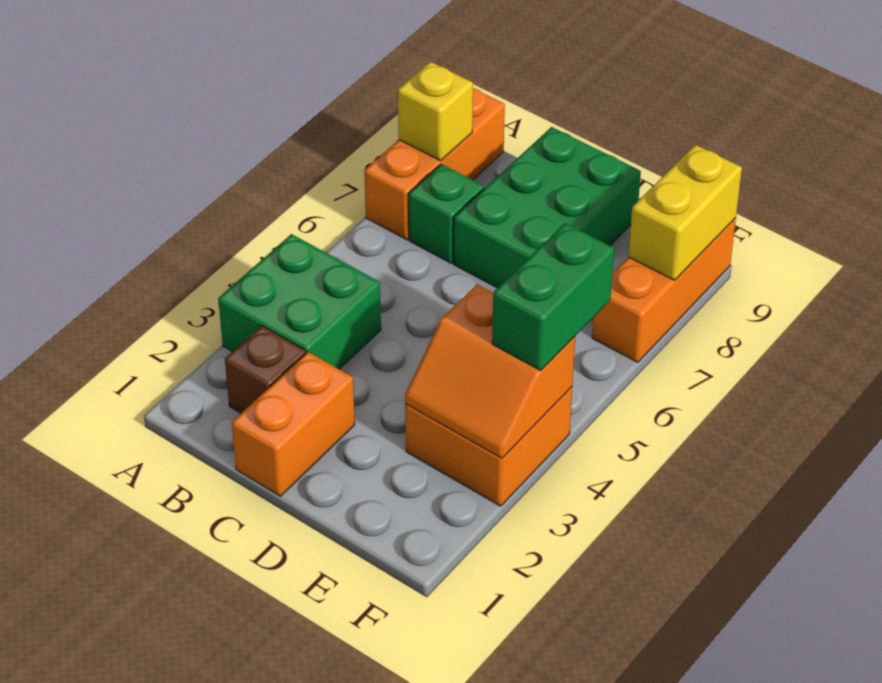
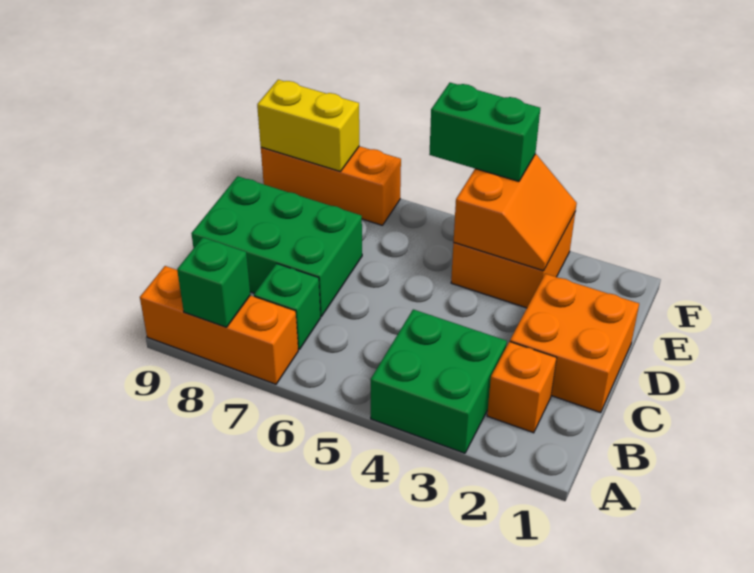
yellow brick A8 level 2 -> green brick A8 level 2
brown brick B2 level 1 -> orange brick B2 level 1
orange brick C1:C2 level 1 -> orange brick C1:D2 level 1

